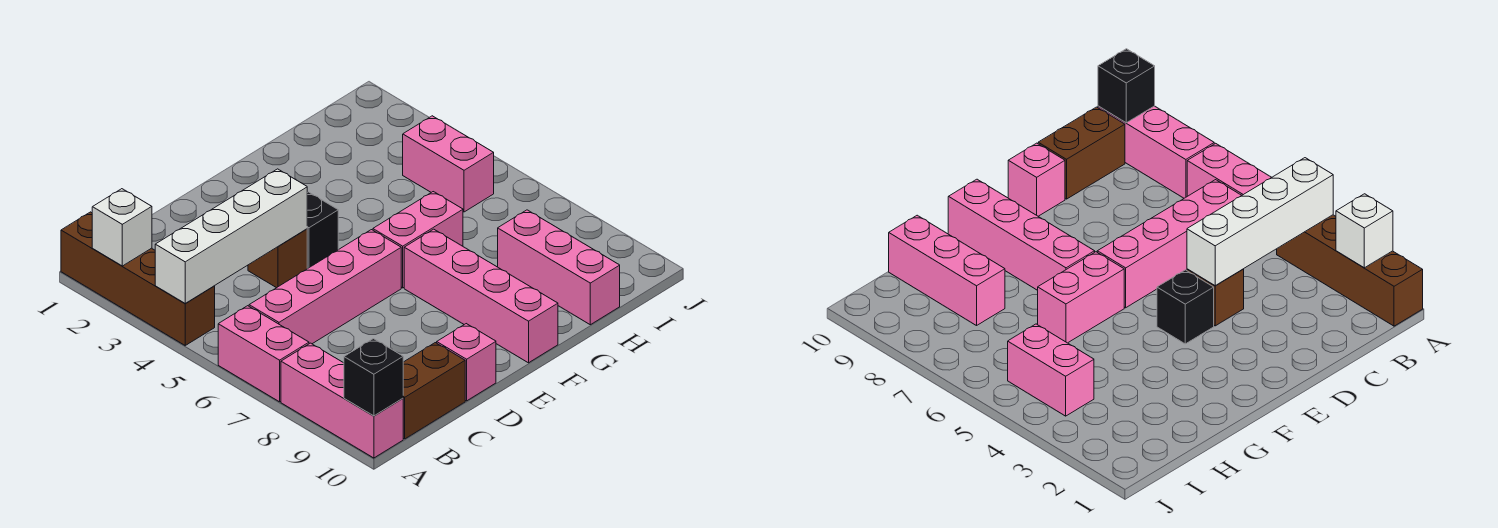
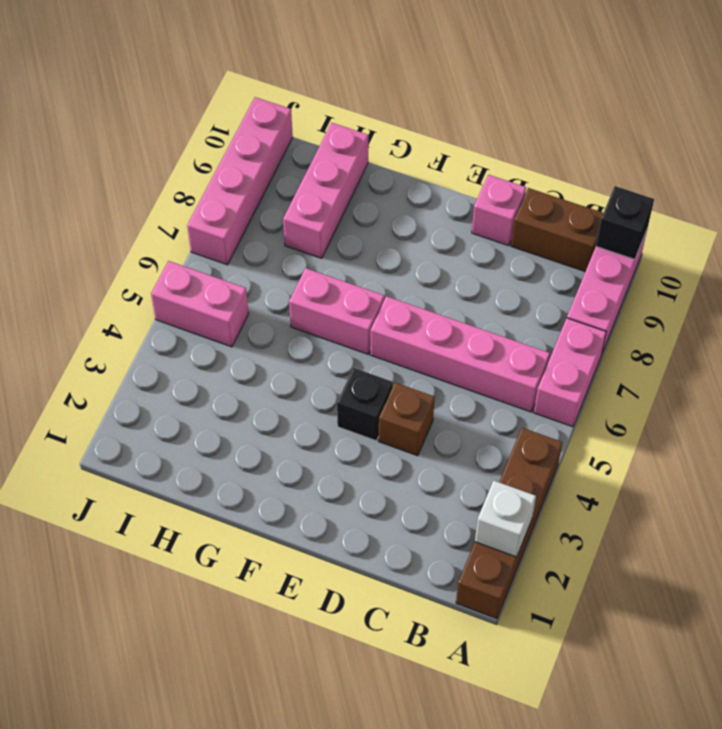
white brick A4:D4 level 2 -> none
pink brick F7:F10 level 1 -> pink brick J7:J10 level 1
pink brick I4:I5 level 1 -> pink brick I5:J5 level 1

